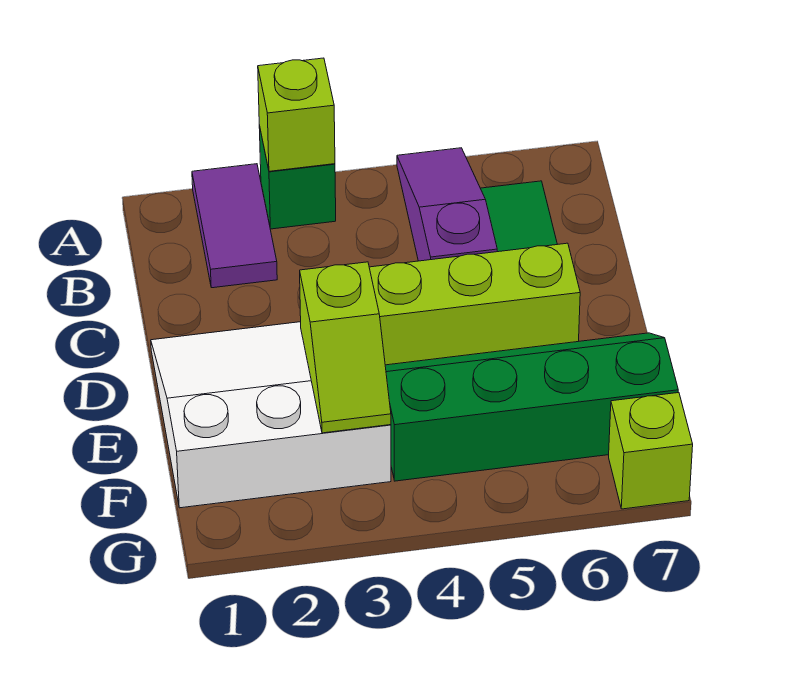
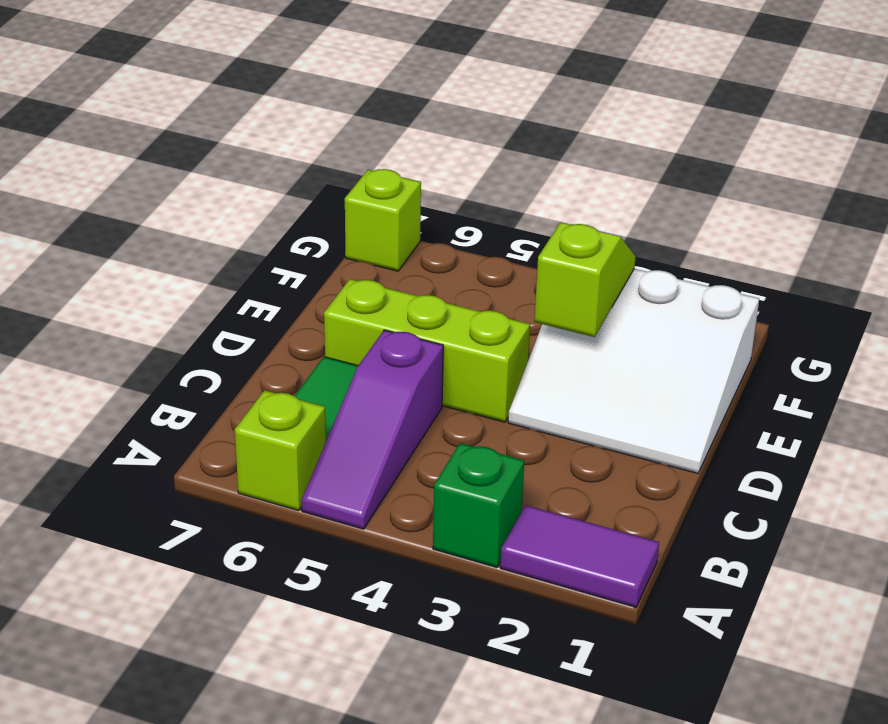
purple tile A2:B2 level 1 -> purple tile A1:A2 level 1
lime brick A3 level 2 -> lime brick A6 level 1
green slope E4:F7 level 1 top F -> none

